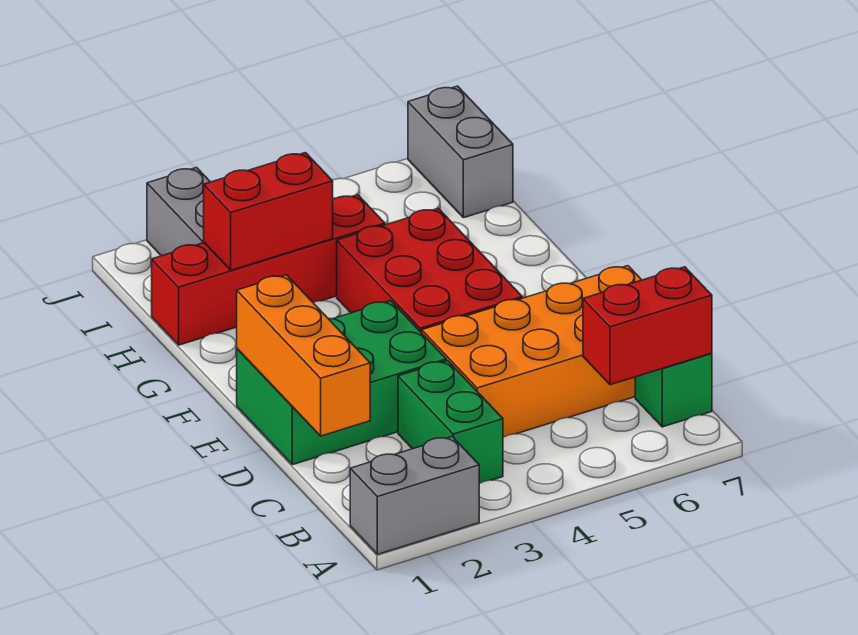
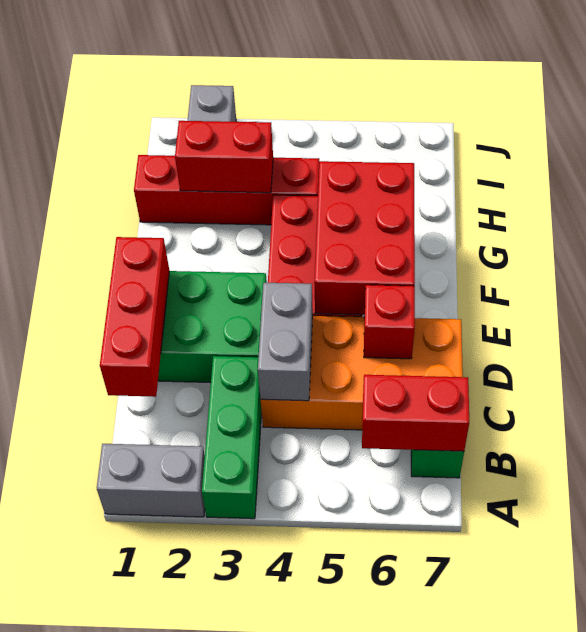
green brick B3:C3 level 1 -> green brick A3:C3 level 1
orange brick C1:E1 level 2 -> red brick C1:E1 level 2
none -> red brick D6 level 2
none -> red brick E5:G6 level 2
grey brick I7:J7 level 1 -> grey brick C4:D4 level 2

